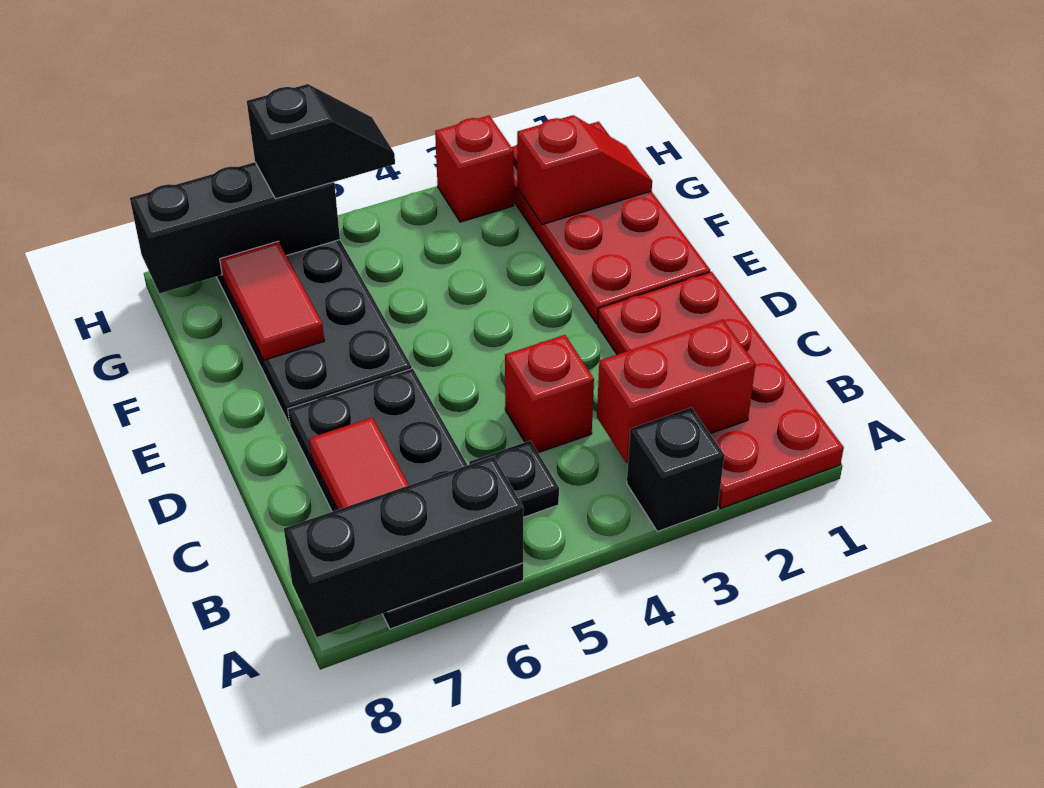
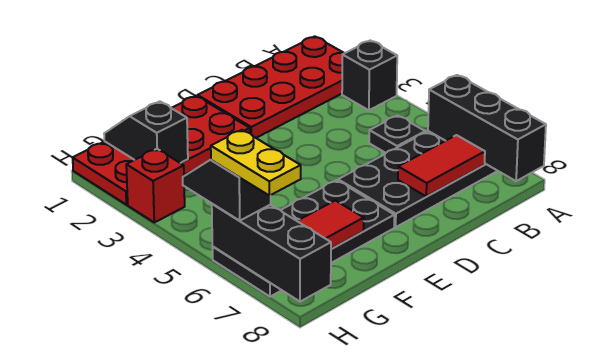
red brick B2:B3 level 2 -> none
red brick C4 level 1 -> none
red slope G1:G2 level 2 top 2 -> black slope G1:G2 level 2 top 2
none -> yellow plate H6:H7 level 4

